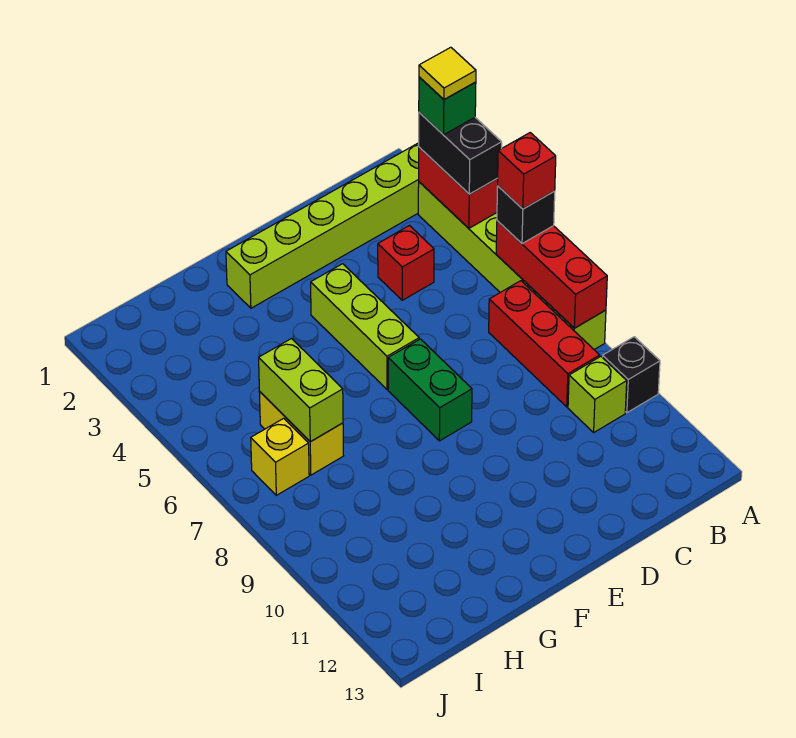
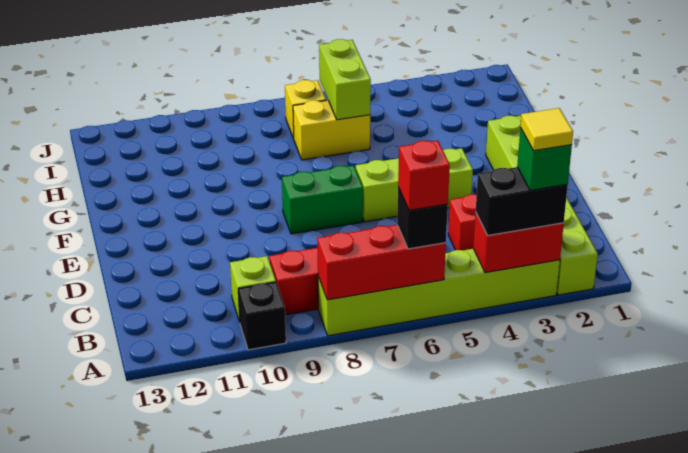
lime brick H6:H7 level 2 -> lime brick H6:I6 level 2

